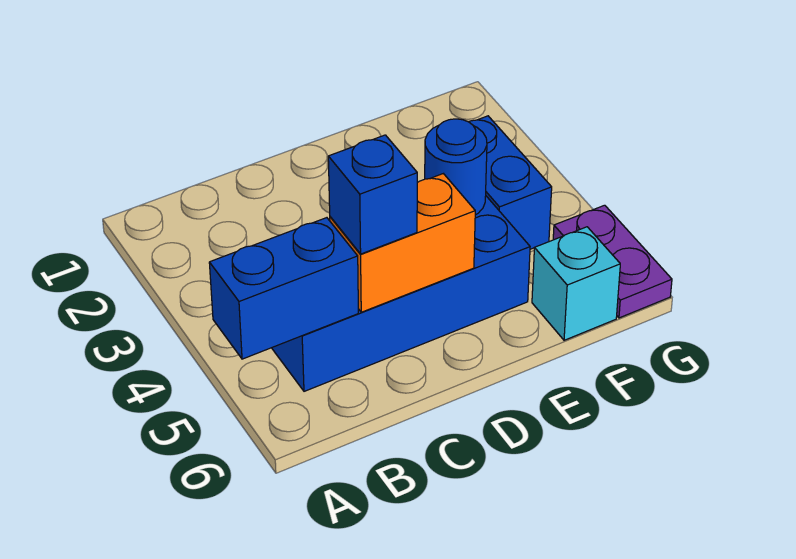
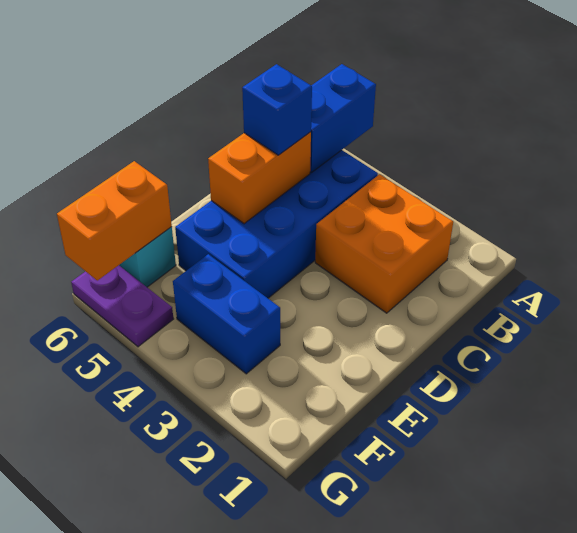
none -> orange brick B2:C3 level 1
blue round brick E4 level 2 -> none
none -> orange brick F6:G6 level 2

